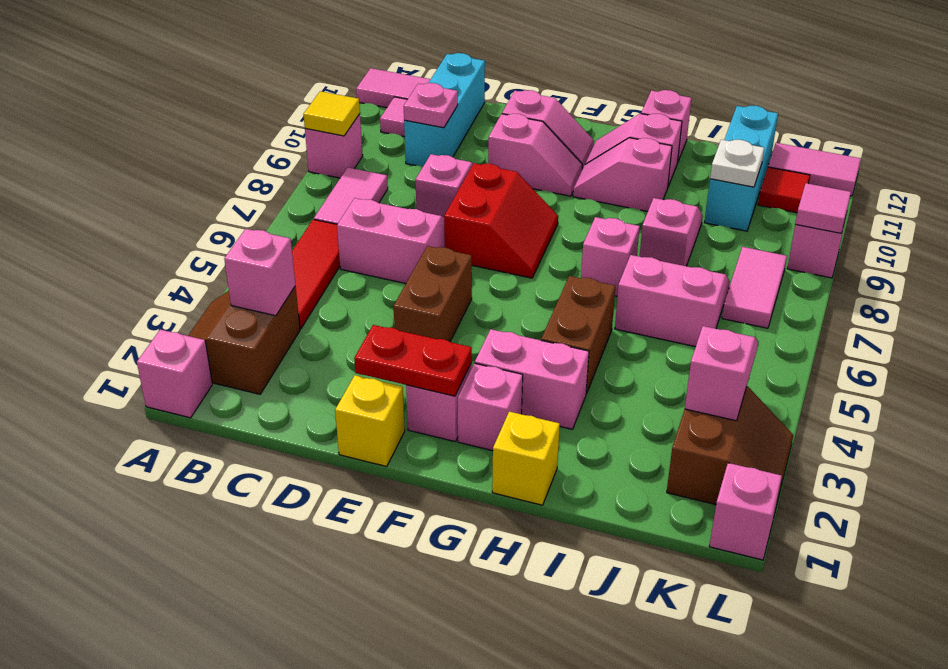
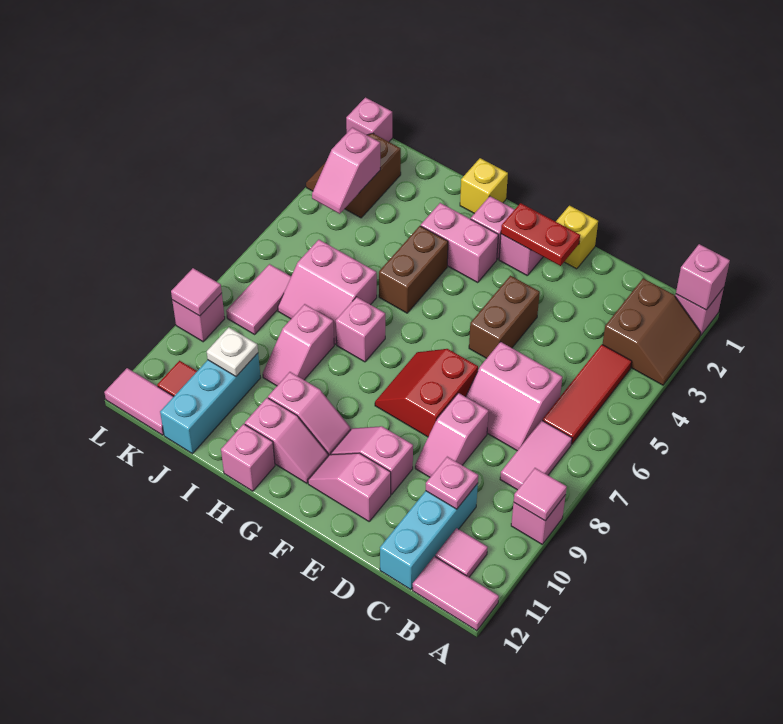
yellow tile A9 level 2 -> pink tile A9 level 2
pink brick B3 level 2 -> pink brick A1 level 2

